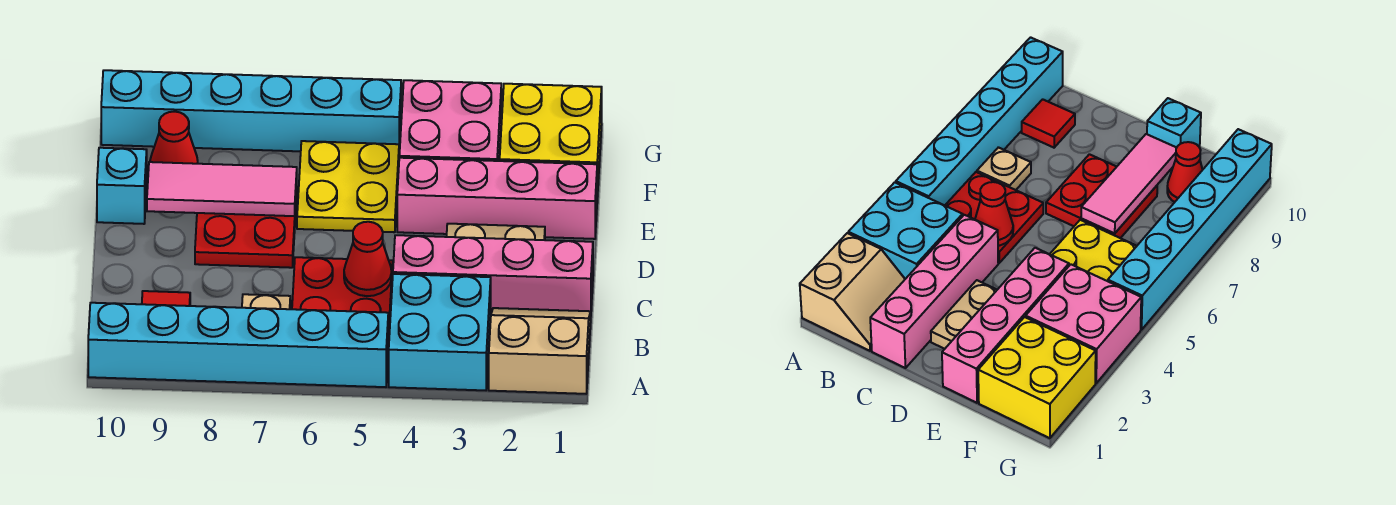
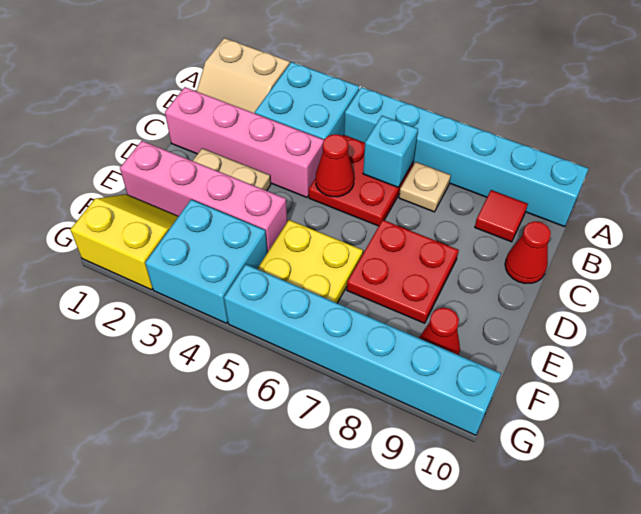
none -> red cone C10 level 1
pink tile E7:E9 level 2 -> none
cyan brick E10 level 1 -> cyan brick B6 level 2
yellow brick F1:G2 level 1 -> yellow slope F1:G2 level 1 top G
pink brick F3:G4 level 1 -> cyan brick F3:G4 level 1

